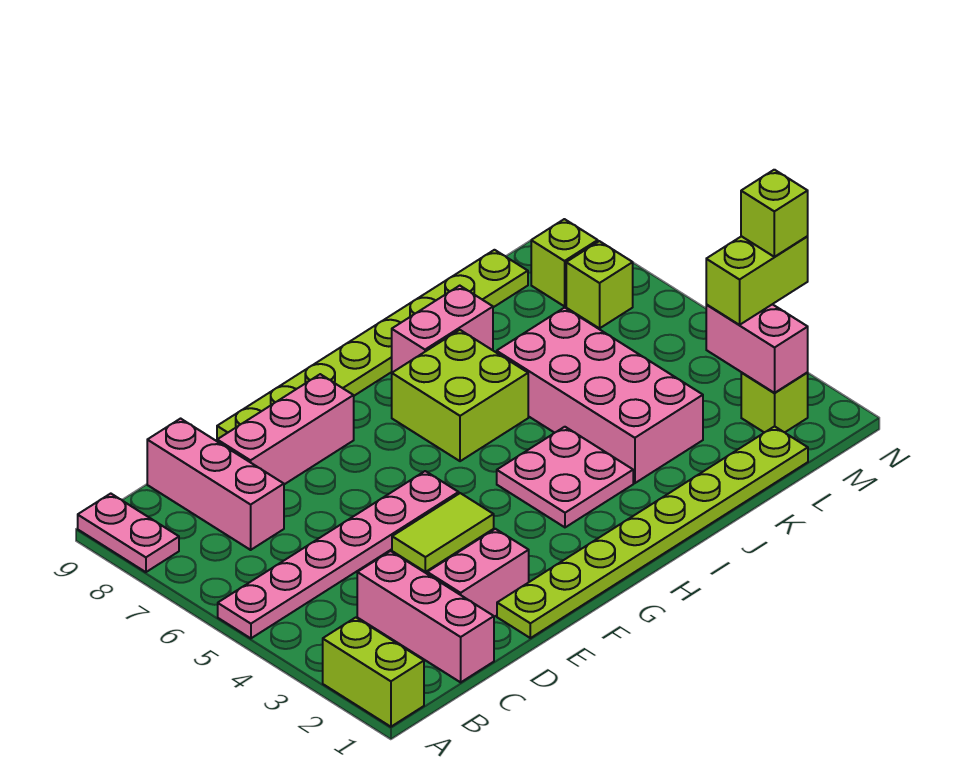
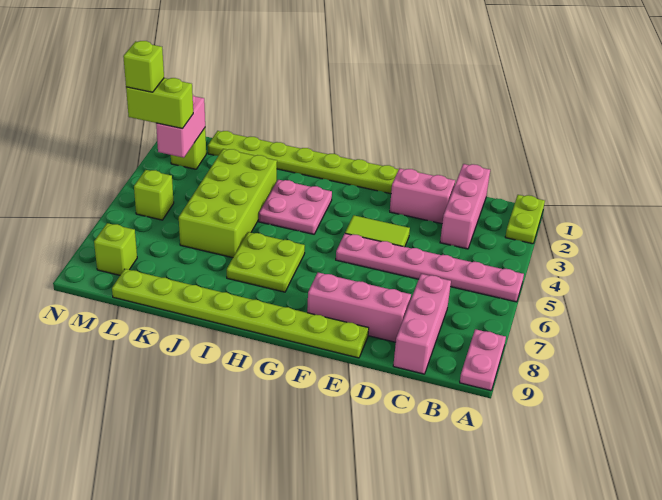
lime brick A1:A2 level 1 -> lime plate A1:A2 level 1
lime brick H6:I7 level 1 -> lime plate H6:I7 level 1
pink brick I8:J8 level 1 -> none
pink brick J3:K6 level 1 -> lime brick J3:K6 level 1
lime brick M7 level 1 -> lime brick M5 level 1

